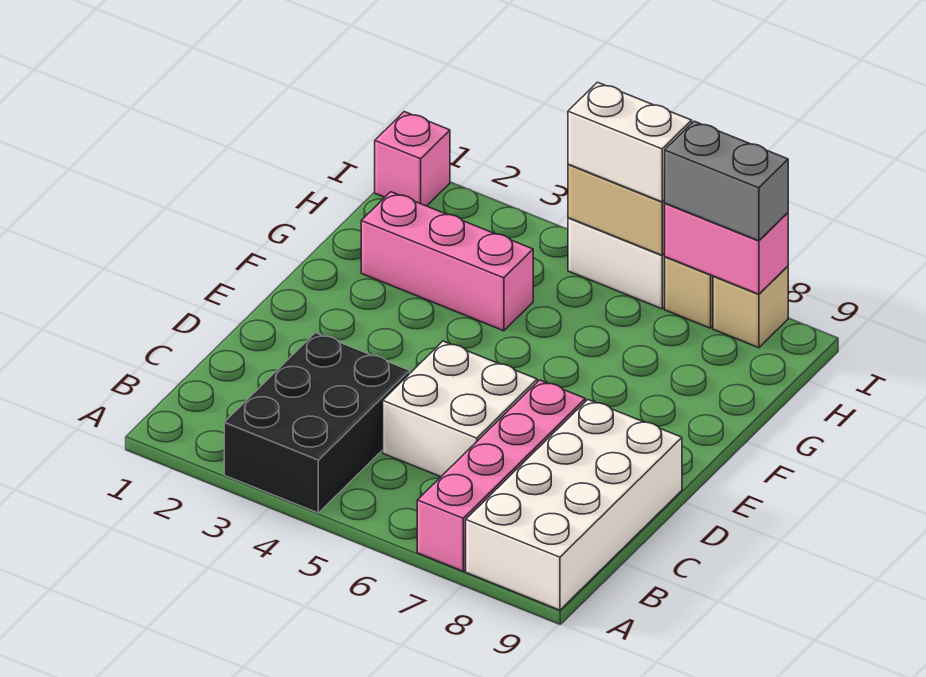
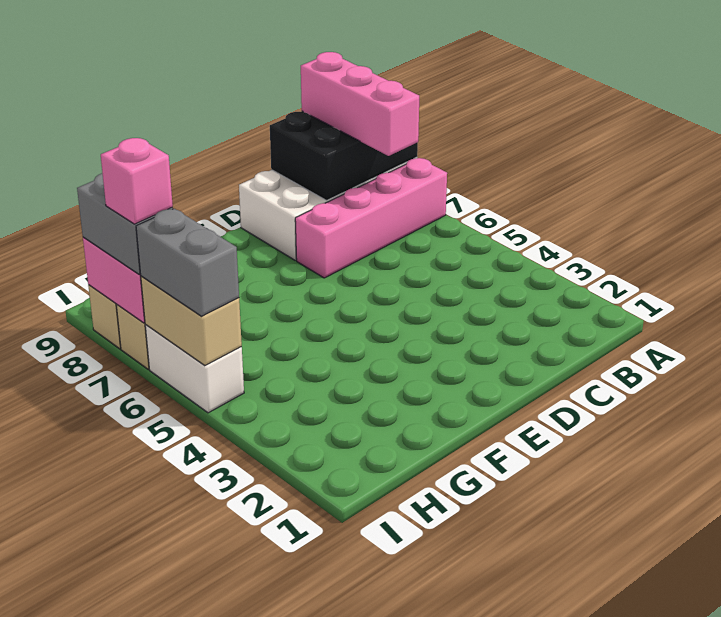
black brick A3:C4 level 1 -> black brick A8:C9 level 2
white brick C5:D6 level 1 -> none
pink brick G2:G4 level 1 -> pink brick B7:B9 level 3
pink brick I1 level 1 -> pink brick I7 level 4
white brick I5:I6 level 3 -> grey brick I5:I6 level 3

